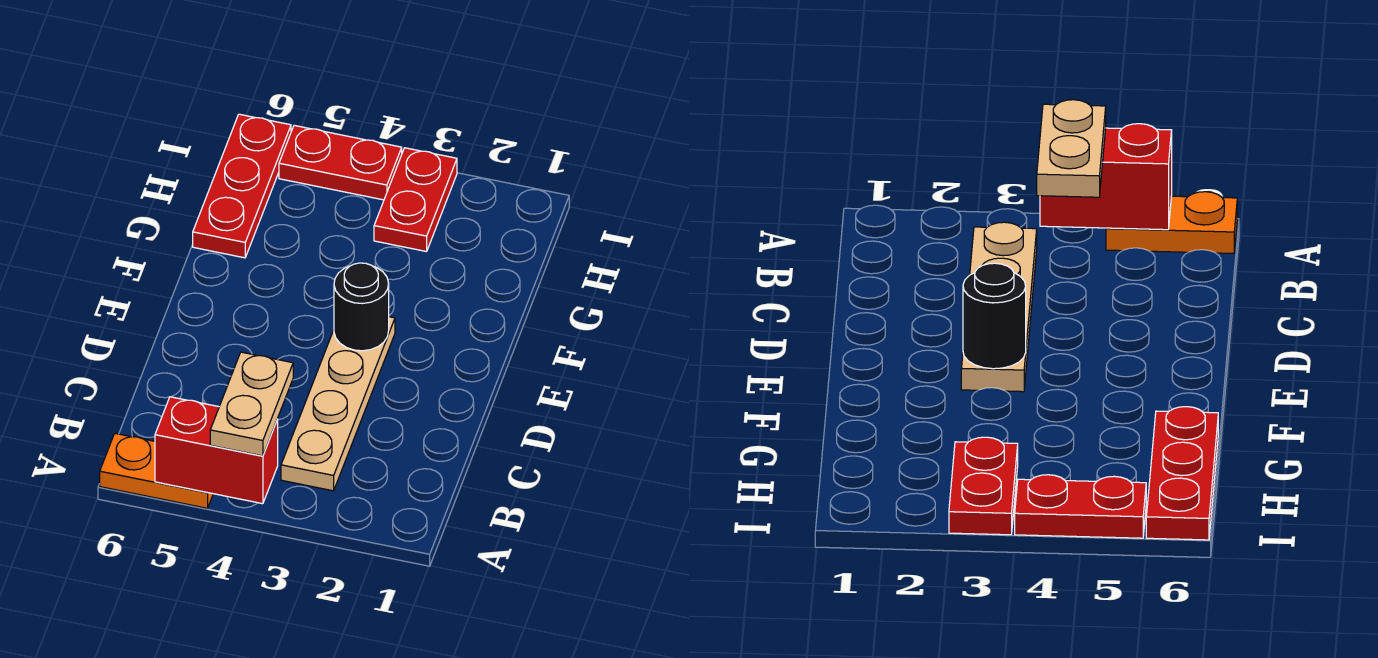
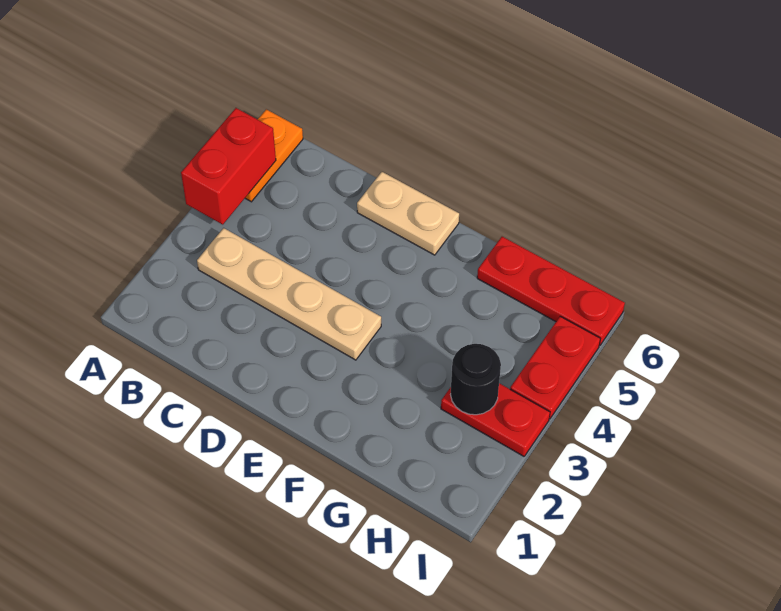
tan plate A4:B4 level 3 -> tan plate D6:E6 level 1
black round brick E3 level 2 -> black round brick H3 level 2

